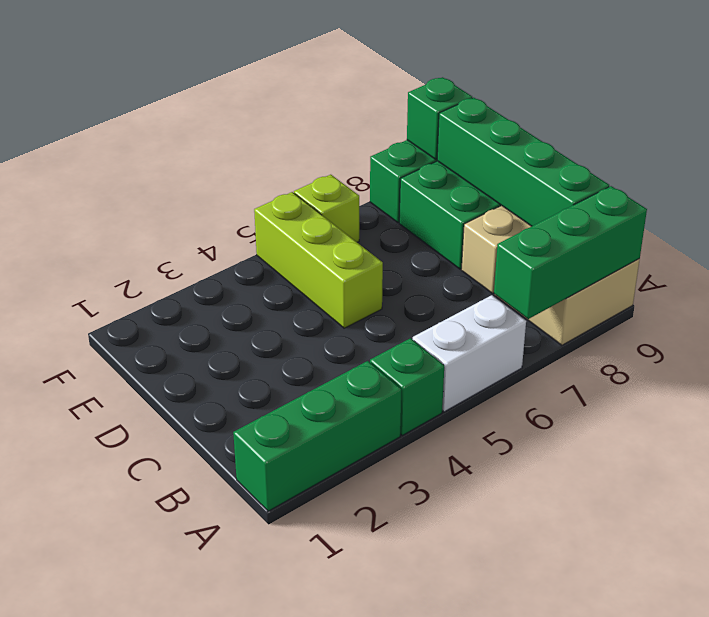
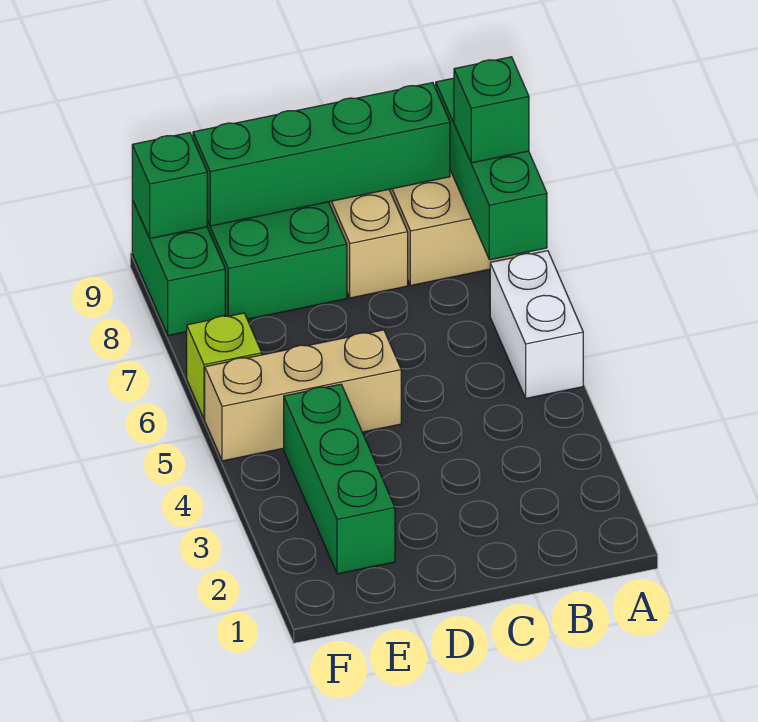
green brick A1:A3 level 1 -> green brick E2:E4 level 1
green brick A4 level 1 -> green brick A8 level 3
lime brick D5:F5 level 1 -> tan brick D5:F5 level 1

